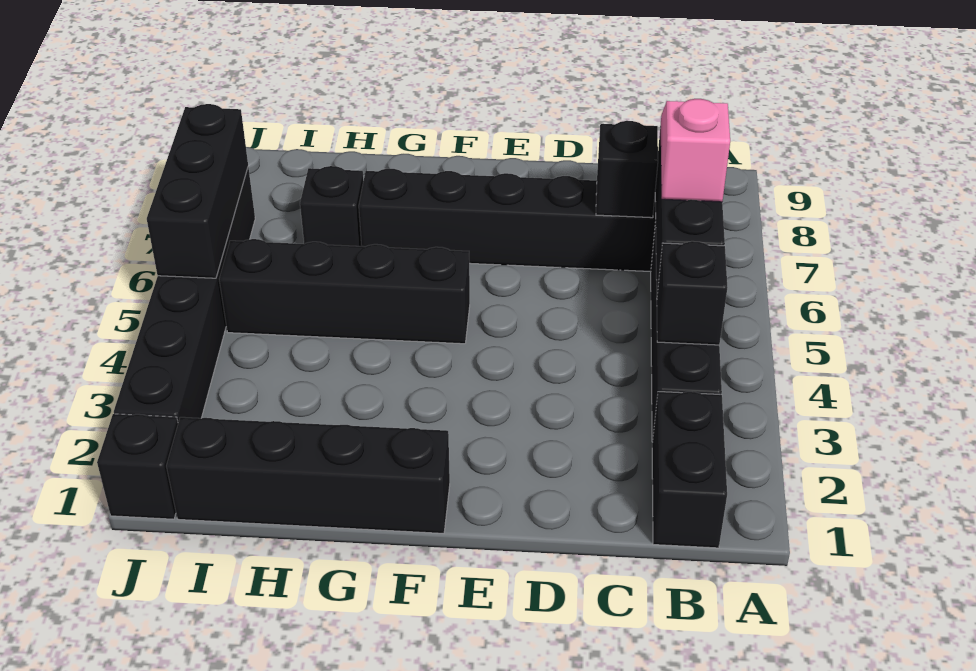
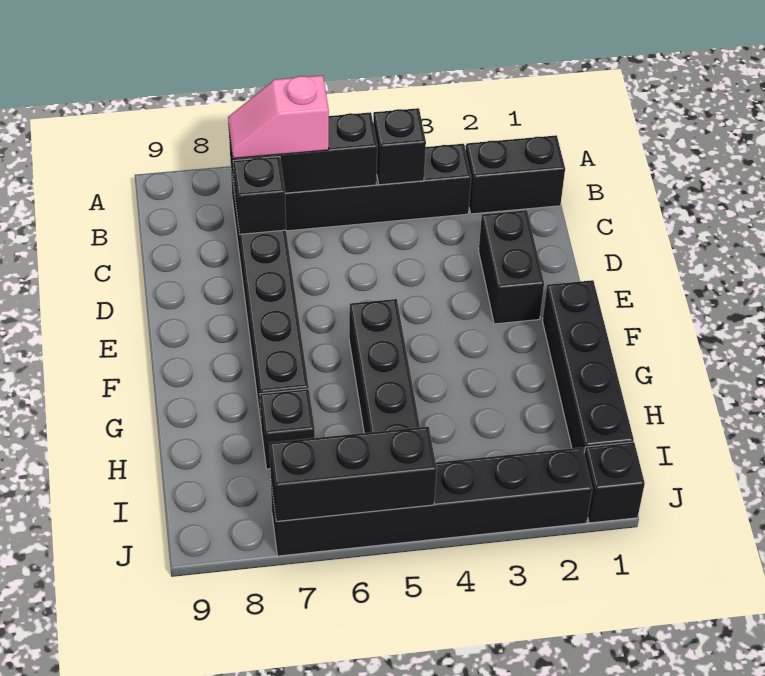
none -> black brick D2:E2 level 1

